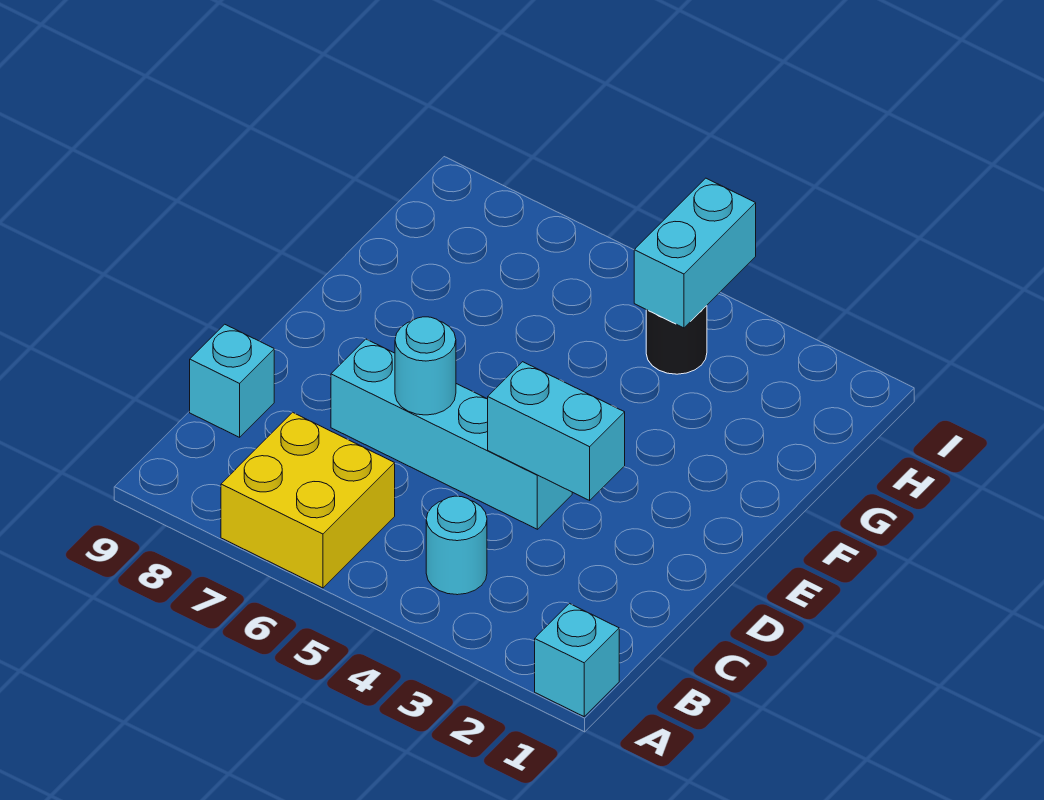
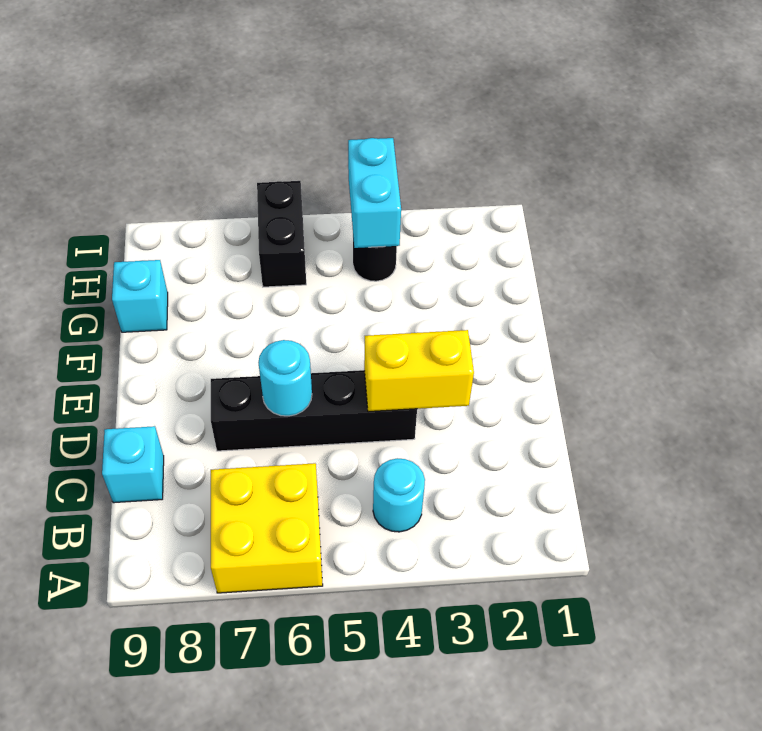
cyan brick A1 level 1 -> cyan brick G9 level 1
cyan brick D3:D4 level 2 -> yellow brick D3:D4 level 2
cyan brick D4:D7 level 1 -> black brick D4:D7 level 1
none -> black brick H6:I6 level 1

